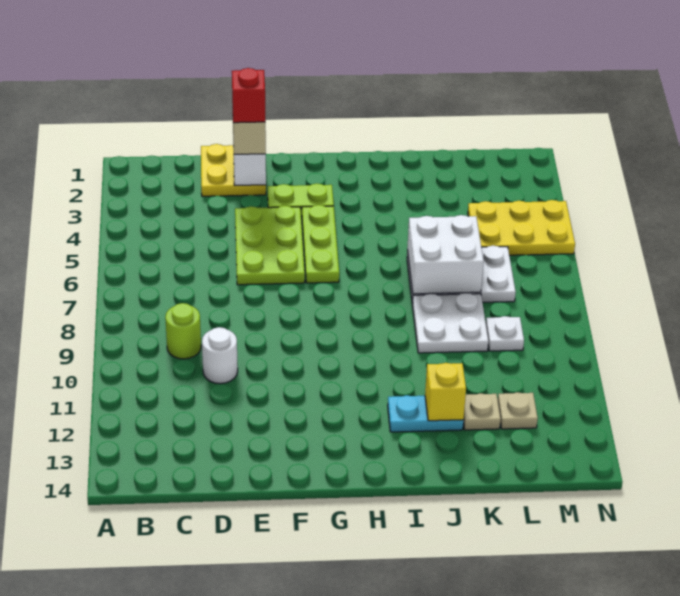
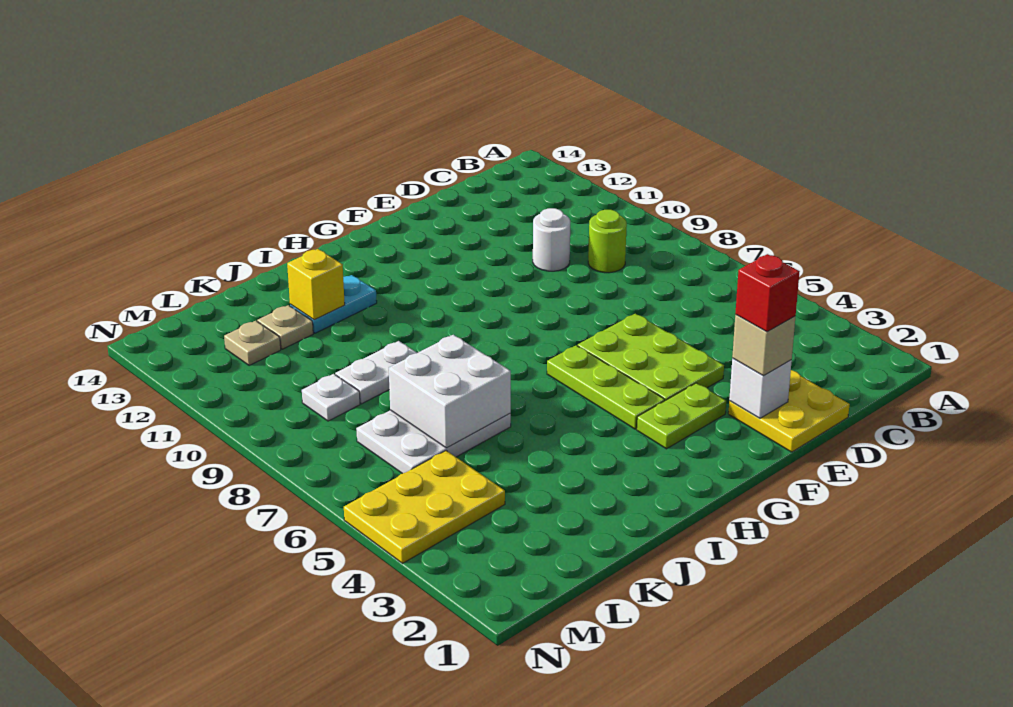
white plate J8:K9 level 1 -> white plate J9:K9 level 1

